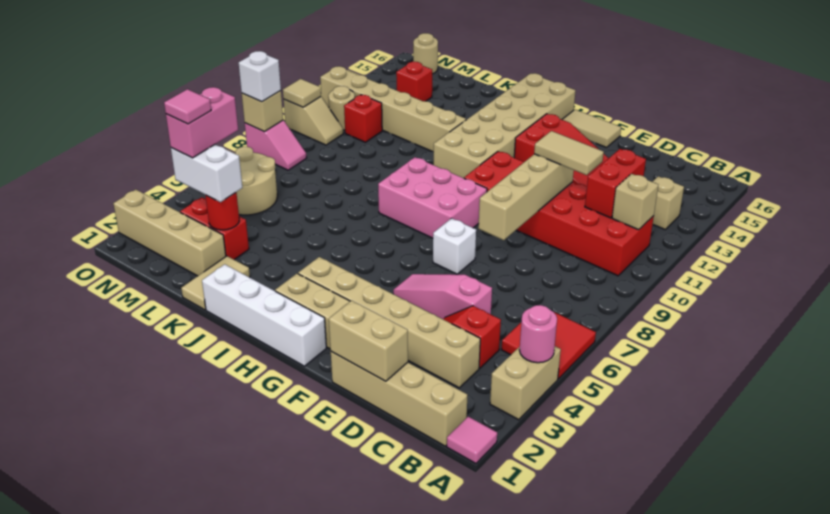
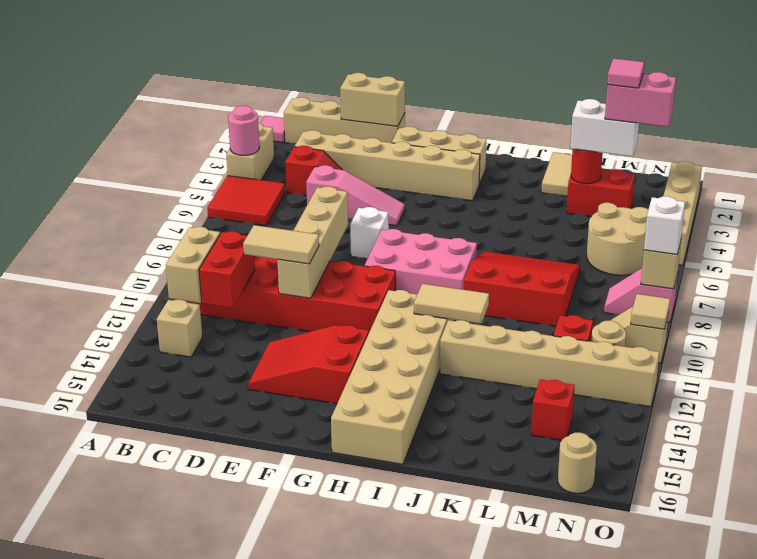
tan brick B11 level 2 -> tan brick B11:B12 level 2
tan tile F16:G16 level 1 -> tan tile I11:J11 level 2
white brick G1:J1 level 1 -> none
none -> red slope J7:L9 level 1 top 9
tan brick L2:O2 level 1 -> tan brick O2:O5 level 1
pink brick M3:M4 level 4 -> pink brick M3:N3 level 4

